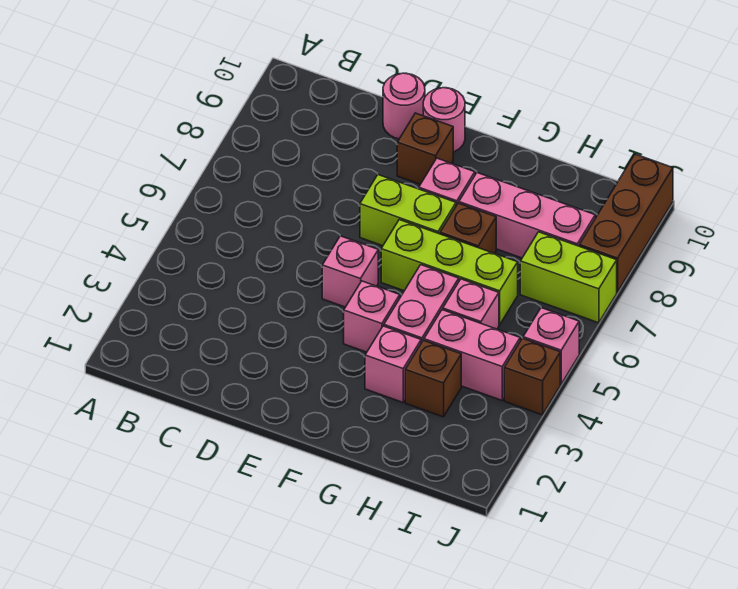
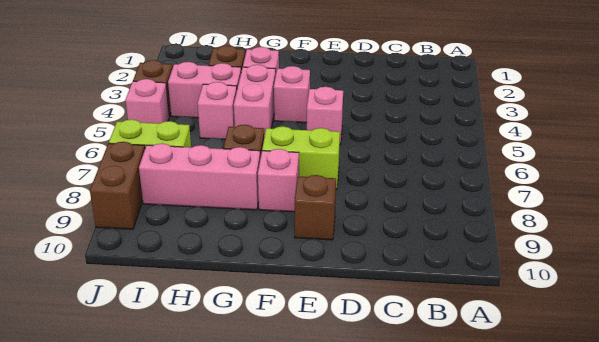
pink round brick D10 level 1 -> none
pink round brick E10 level 1 -> none
lime brick F6:H6 level 1 -> none
brown brick J8:J10 level 1 -> brown brick J8:J9 level 1

